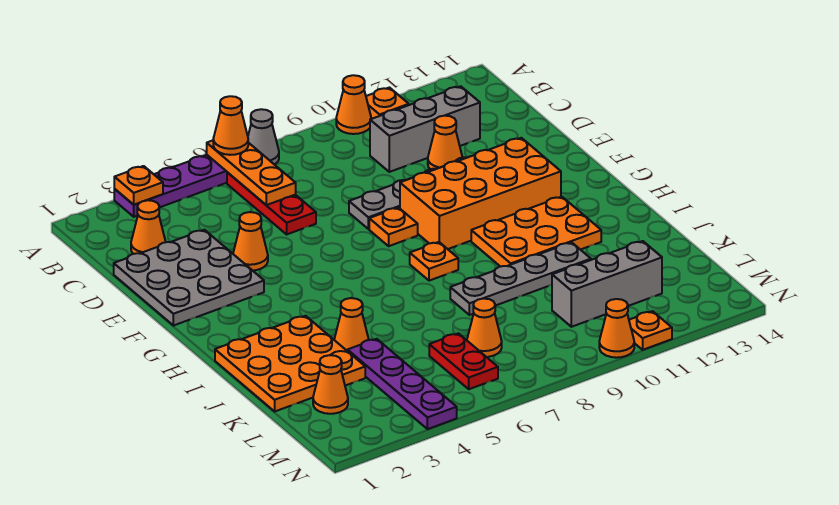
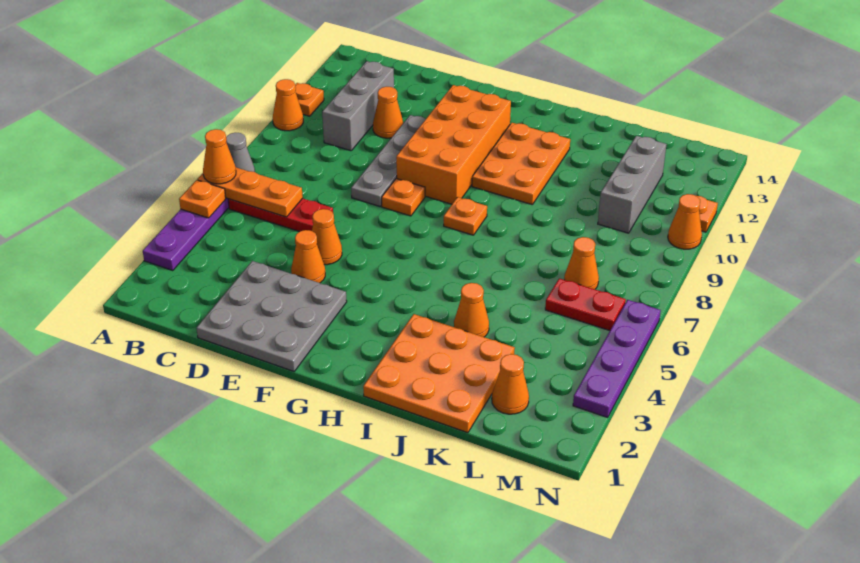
orange plate A3 level 2 -> orange plate A5 level 2
orange cone C2 level 1 -> orange cone E5 level 1
grey plate J8:J11 level 1 -> none
purple plate K4:N4 level 1 -> purple plate N3:N6 level 1

